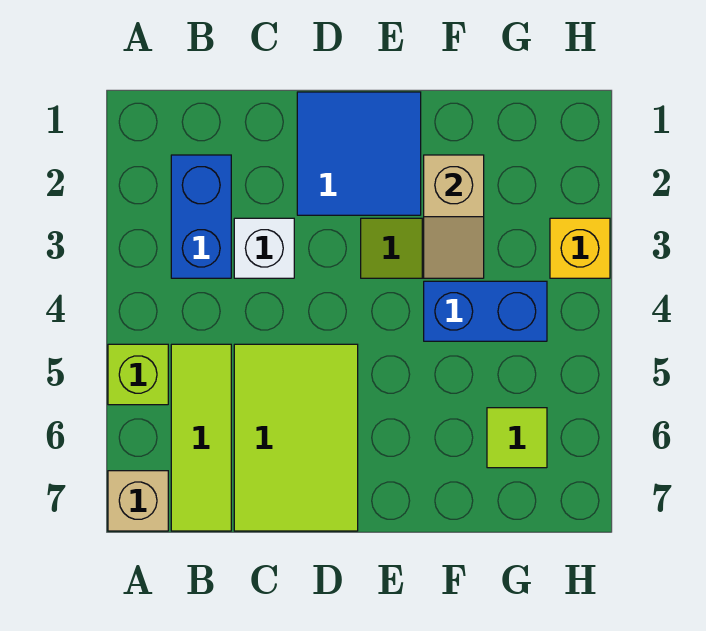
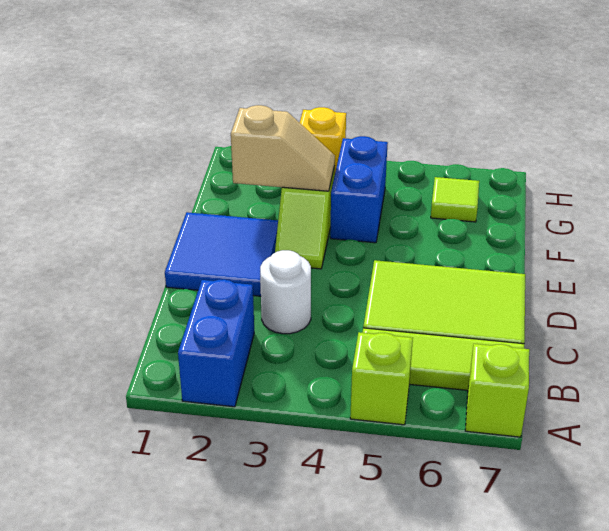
tan brick A7 level 1 -> lime brick A7 level 1
blue brick B2:B3 level 1 -> blue brick A2:B2 level 1
white brick C3 level 1 -> white round brick C3 level 1

